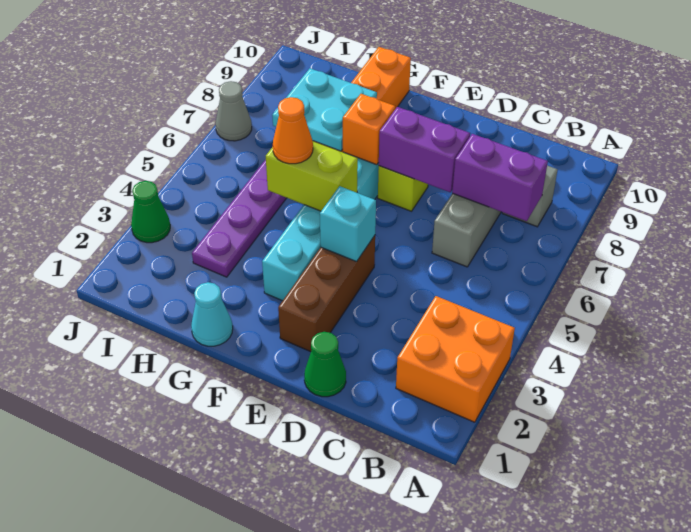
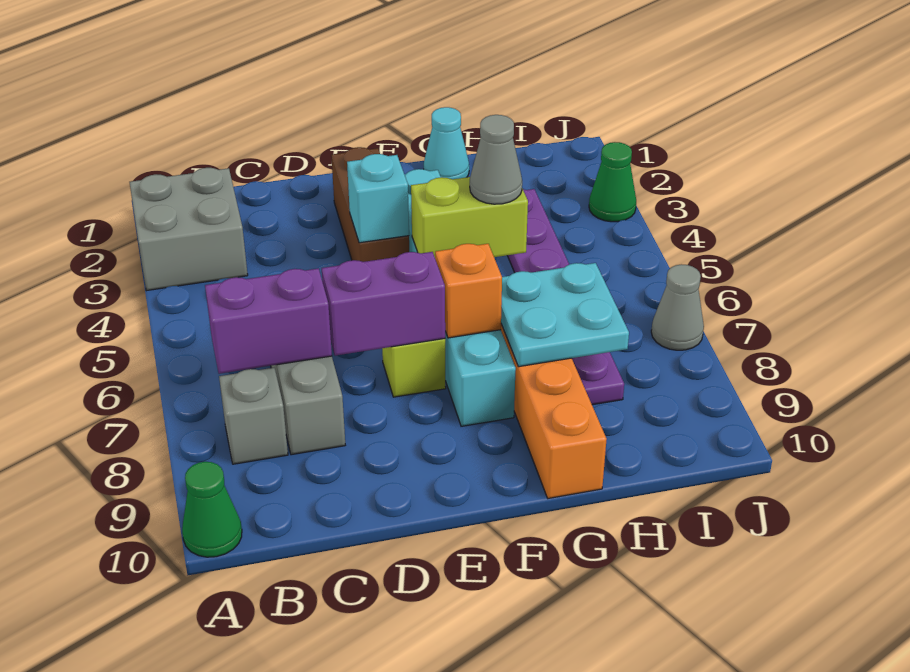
orange brick A2:B3 level 1 -> grey brick A2:B3 level 1
green cone D1 level 1 -> green cone A10 level 1
orange cone G5 level 3 -> grey cone G5 level 3

